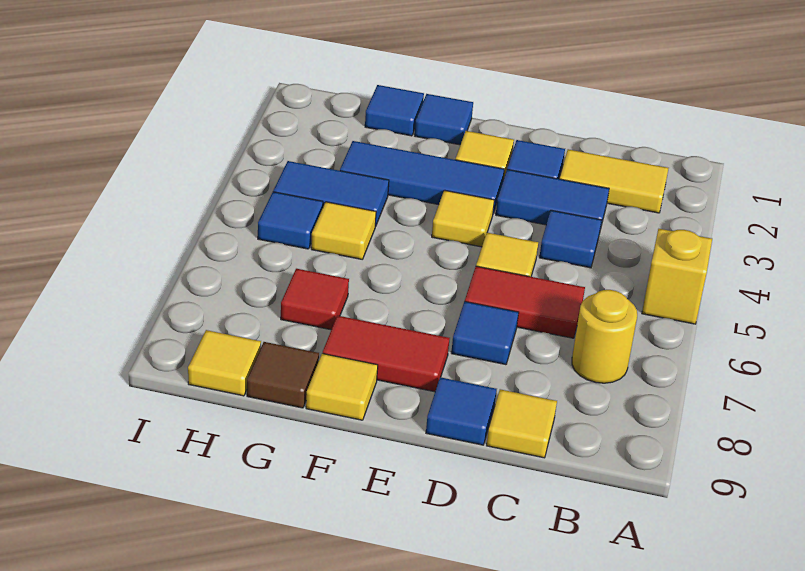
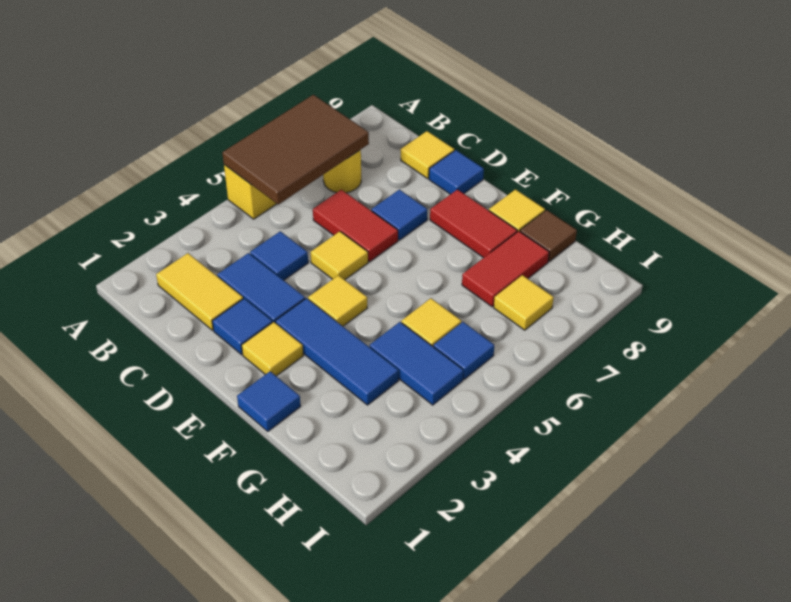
none -> brown tile A5:B7 level 2
blue tile G1 level 1 -> none
red tile G7 level 1 -> red tile G7:G8 level 1
yellow tile H9 level 1 -> yellow tile H7 level 1

